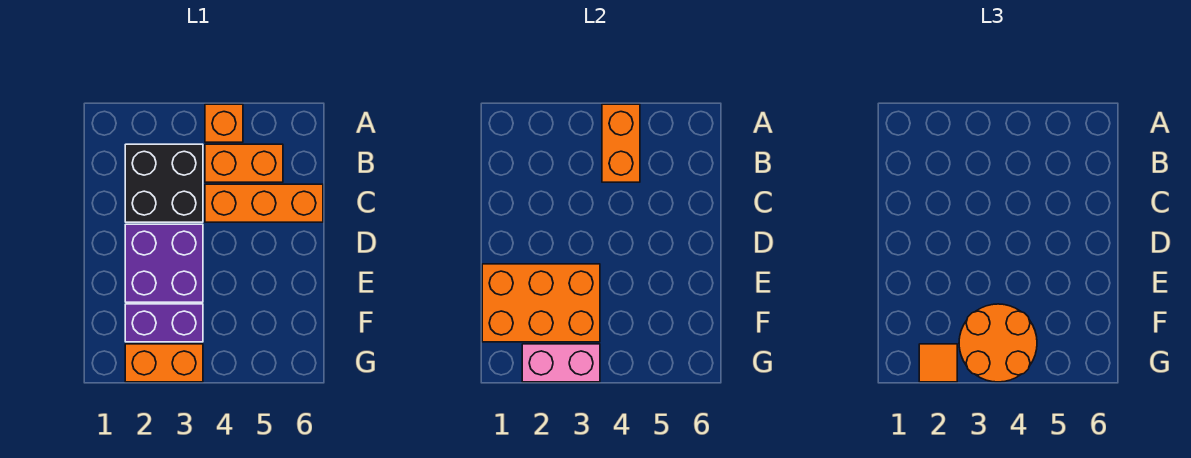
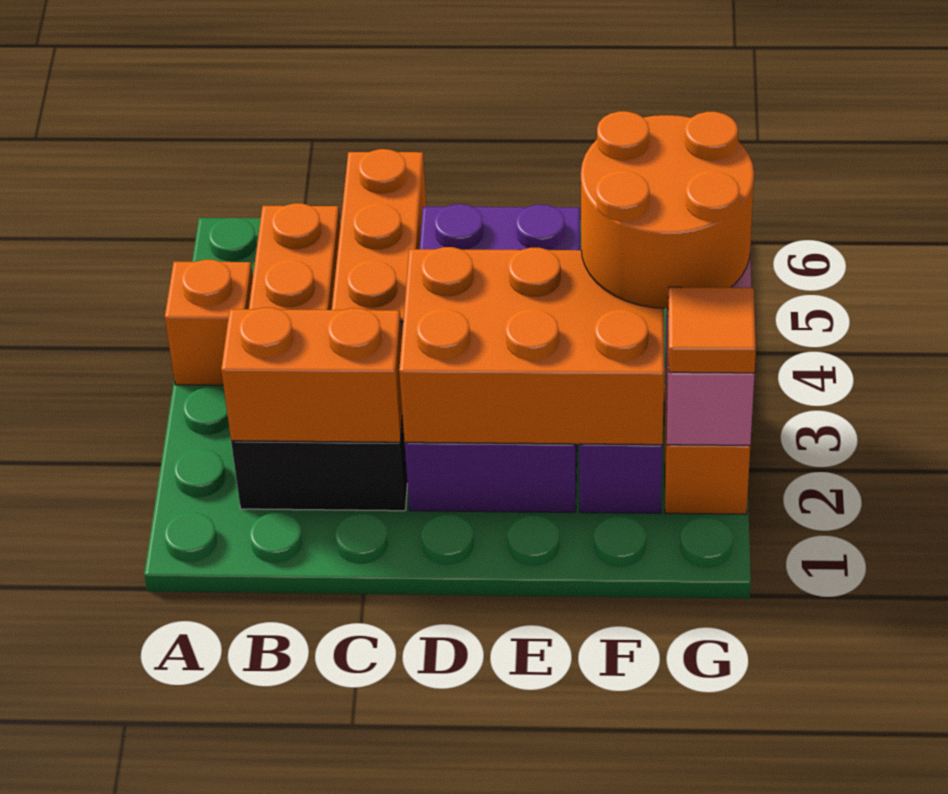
orange brick A4:B4 level 2 -> orange brick B2:C2 level 2
purple brick D2:E3 level 1 -> purple brick D2:E5 level 1
orange brick E1:F3 level 2 -> orange brick D2:F3 level 2

